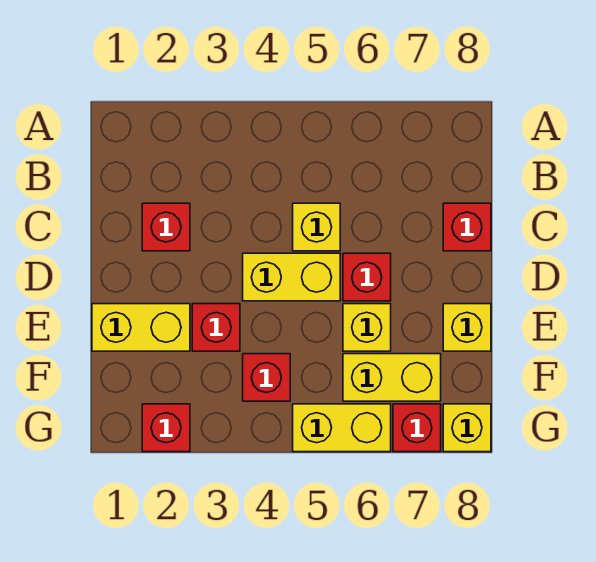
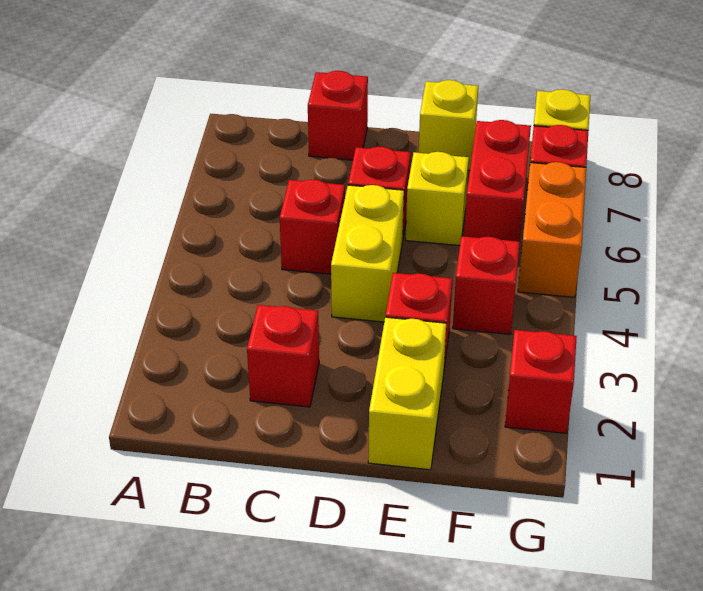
yellow brick C5 level 1 -> red brick C5 level 1
yellow brick F6:F7 level 1 -> red brick F6:F7 level 1
yellow brick G5:G6 level 1 -> orange brick G5:G6 level 1

